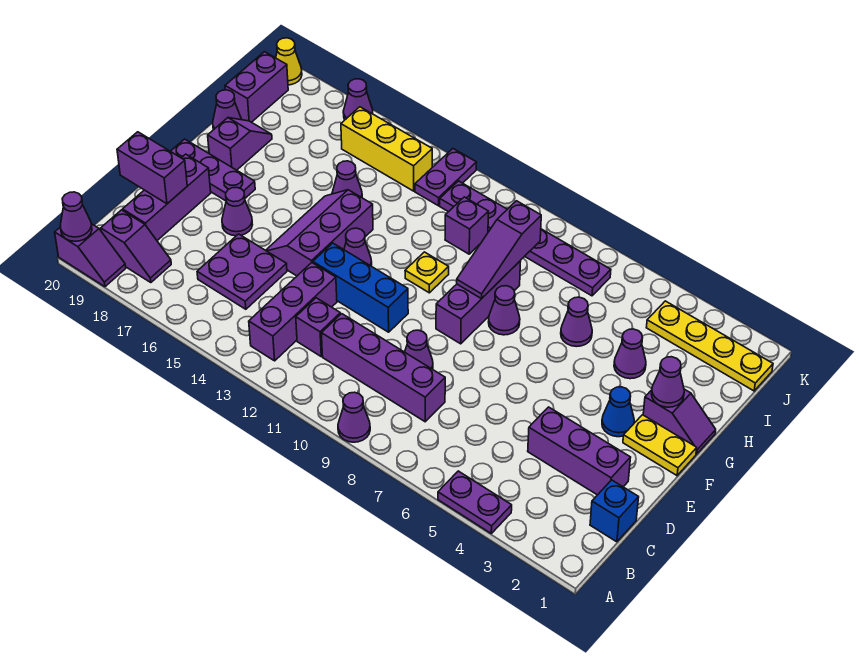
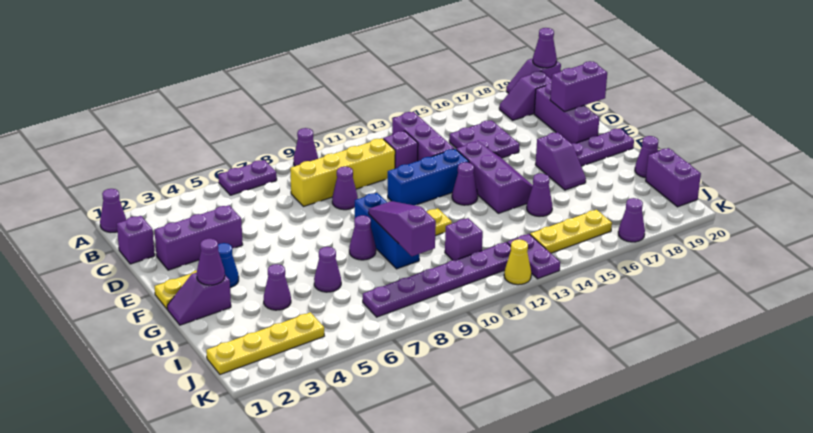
purple plate A4:A5 level 1 -> purple plate A6:A7 level 1
blue brick C1 level 1 -> purple brick C1 level 1
purple brick C8:C11 level 1 -> yellow brick C8:C11 level 1
purple cone E17 level 1 -> purple cone A1 level 1
purple brick F9:H9 level 1 -> blue brick F9:H9 level 1
purple slope G19:H19 level 1 top G -> purple slope F17:G17 level 1 top F
yellow brick J14:J16 level 1 -> yellow plate J14:J16 level 1
yellow cone K20 level 1 -> yellow cone K12 level 1

